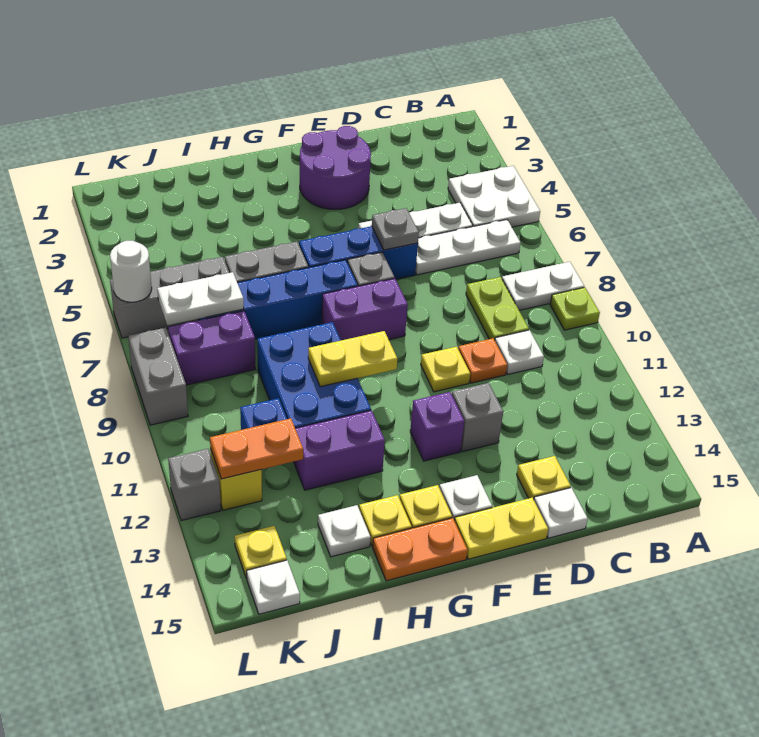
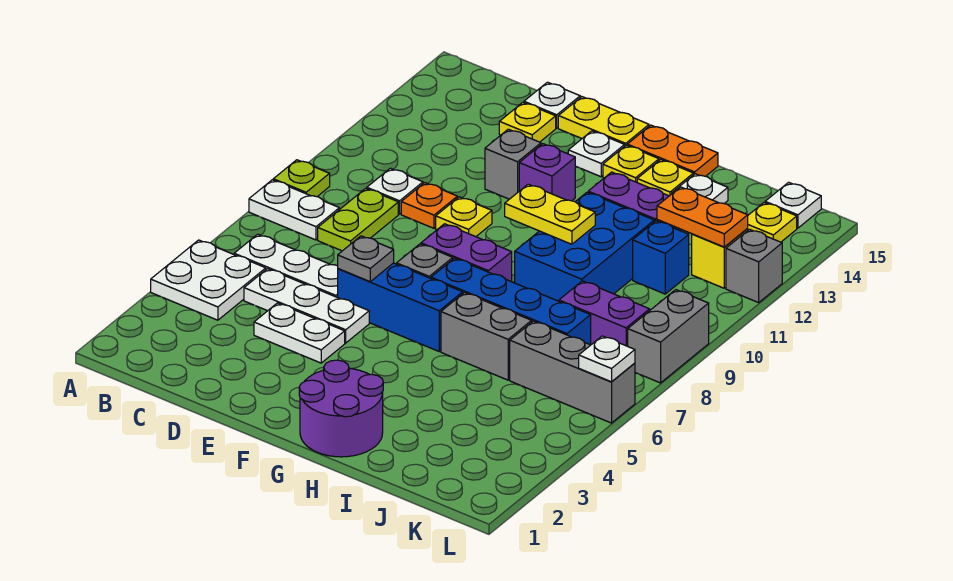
purple round brick E2:F3 level 1 -> purple round brick G1:H2 level 1
white plate J7:K7 level 2 -> white plate D4:E4 level 1
white round brick L6 level 2 -> white plate L6 level 2

